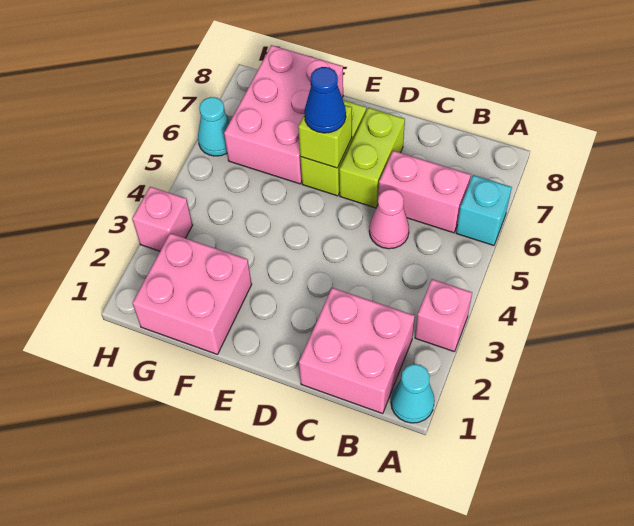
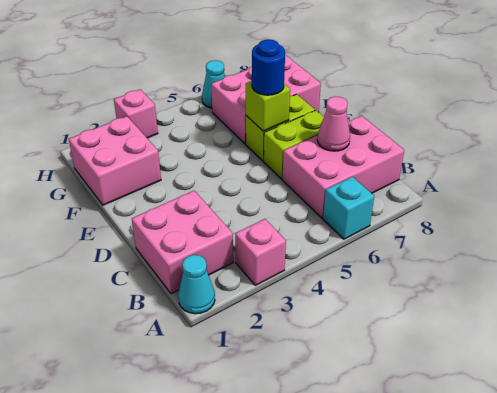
pink brick B6:C6 level 1 -> pink brick B6:C8 level 1
pink cone C5 level 1 -> pink cone C7 level 2
blue cone E6 level 3 -> blue round brick E6 level 3

